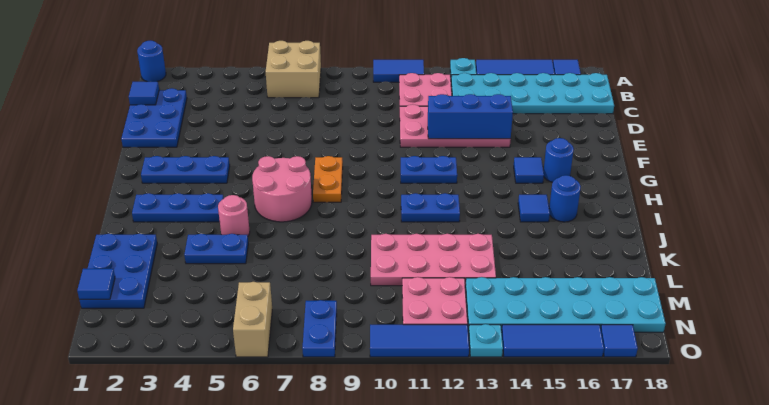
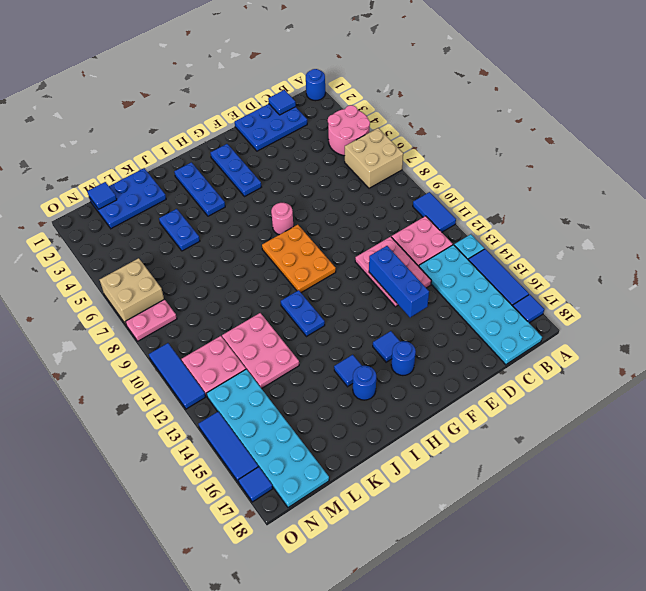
pink plate D11:E14 level 1 -> pink plate D11:E13 level 1
orange plate G8:H8 level 1 -> orange plate G8:H10 level 1
blue plate G11:G12 level 1 -> none
pink round brick H6:I7 level 1 -> pink round brick A4:B5 level 1
pink round brick J5 level 1 -> pink round brick G7 level 1
pink plate K10:L13 level 1 -> pink plate K11:L13 level 1
tan brick N6:O6 level 1 -> tan brick N6:O7 level 1
blue plate N8:O8 level 1 -> pink plate N8:O8 level 1
cyan plate O13 level 1 -> none

